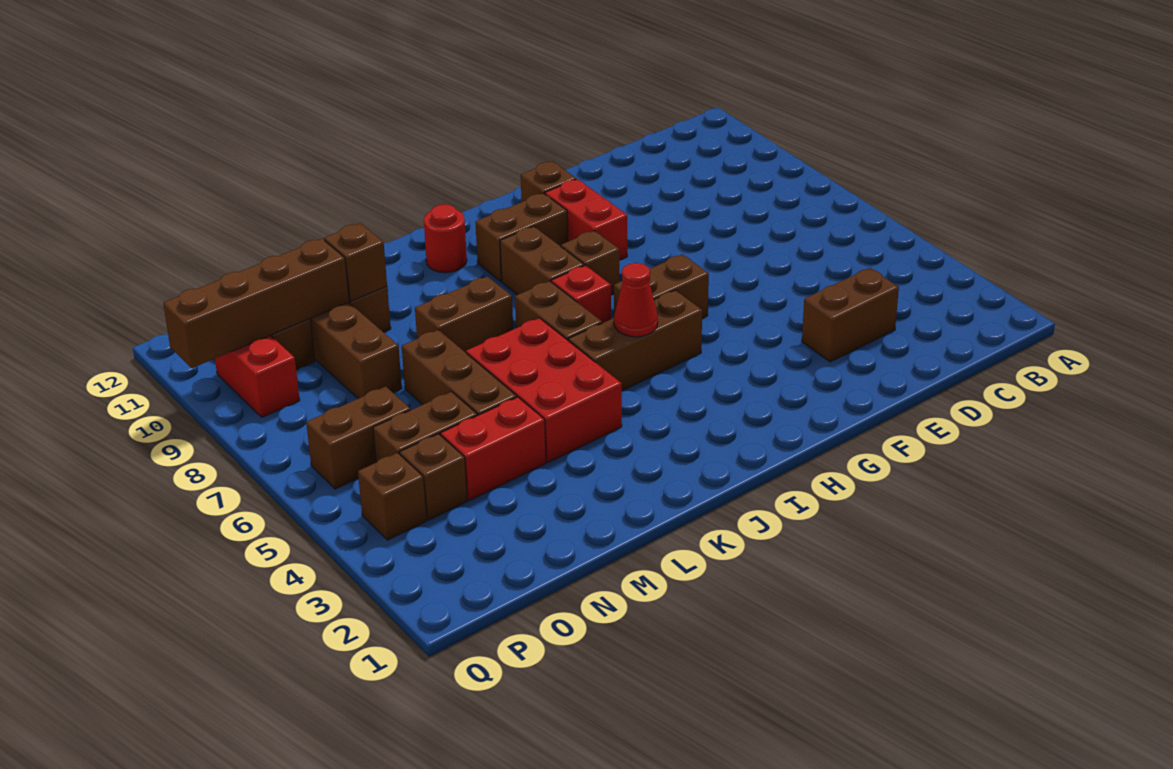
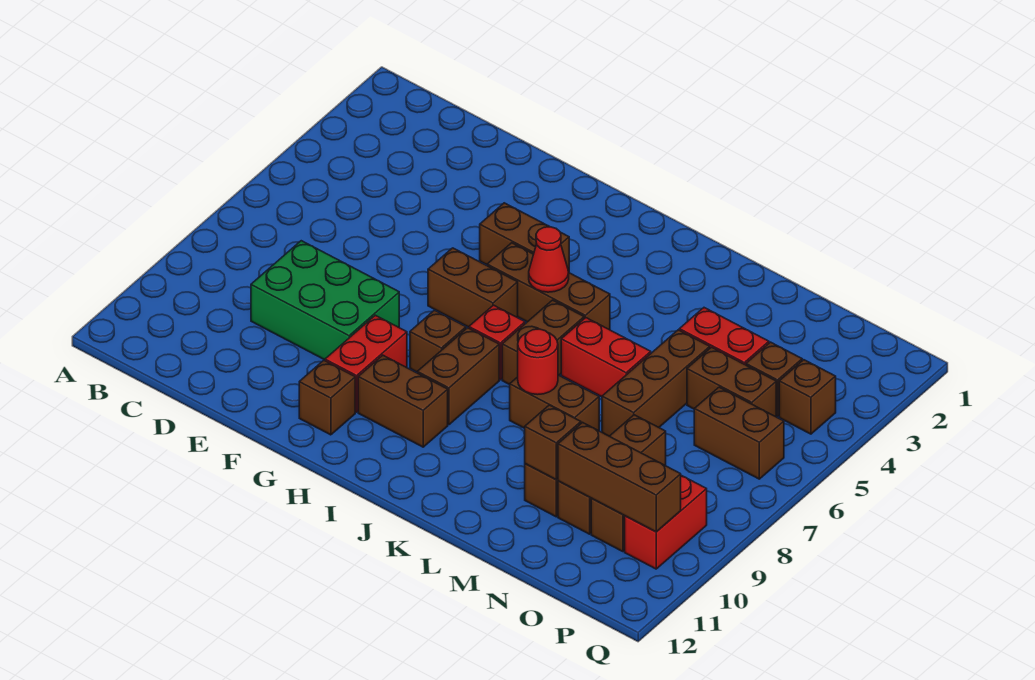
brown brick D3:E3 level 1 -> brown brick G4:H4 level 1
none -> green brick D8:F9 level 1
red round brick J11 level 1 -> red round brick K8 level 2
red brick K4:L6 level 1 -> red brick K6:L6 level 1
brown brick N10:Q10 level 2 -> brown brick N10:P10 level 2

